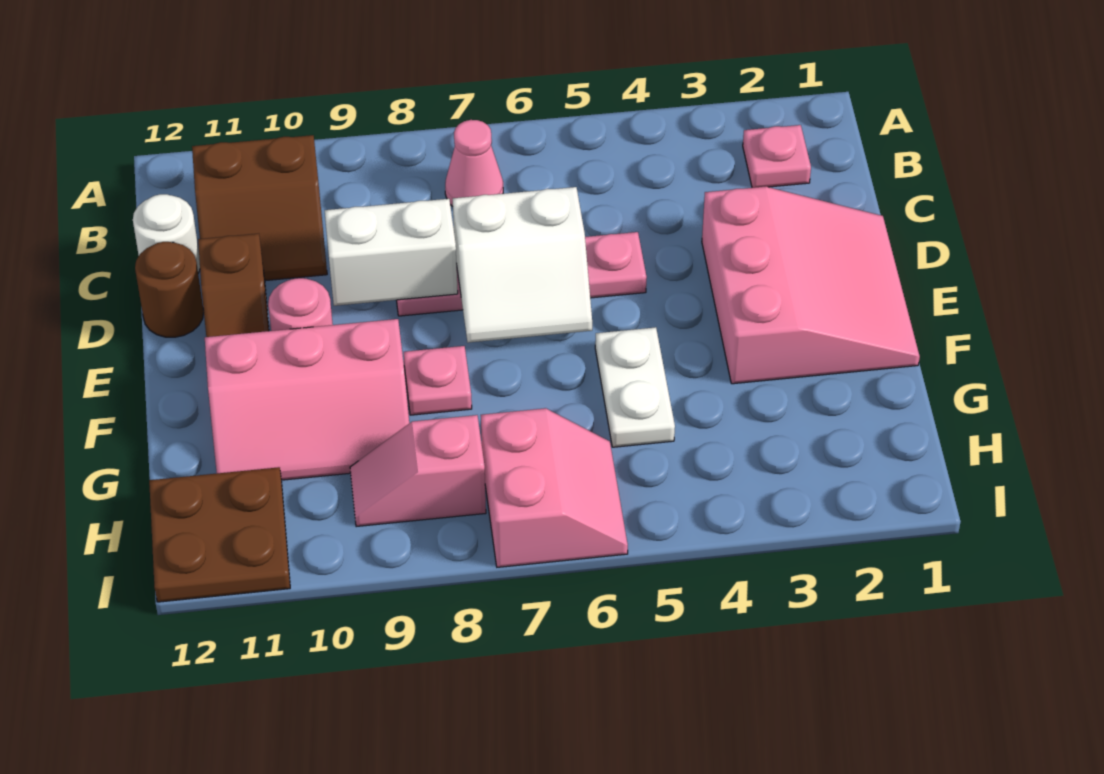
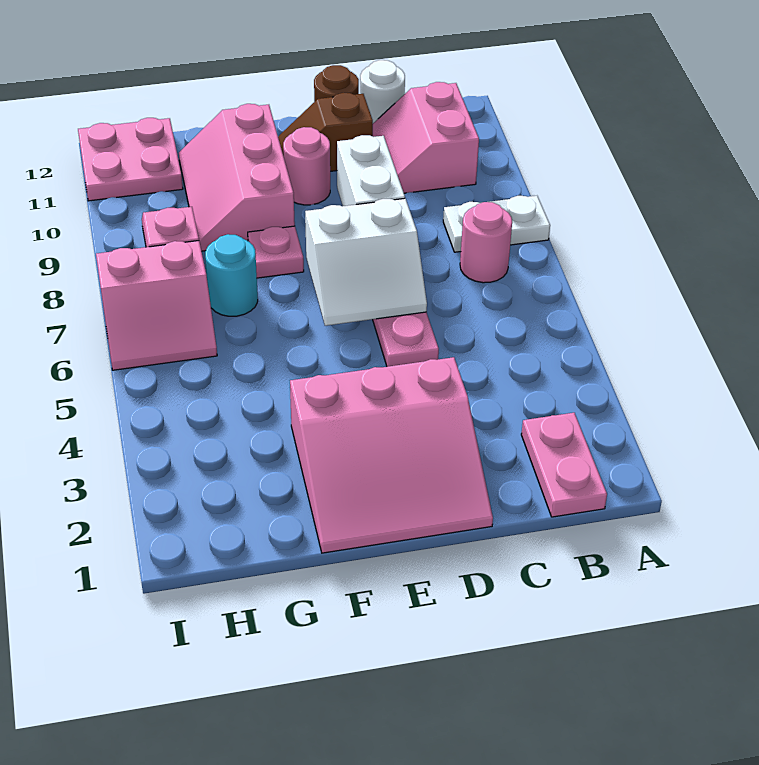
pink plate B2 level 1 -> pink plate B1:B2 level 1
pink cone B7 level 1 -> pink round brick B7 level 1
brown slope B10:C11 level 1 top B -> pink slope B10:C11 level 1 top B
white slope D6:E7 level 2 top D -> white slope D6:E7 level 2 top 7
white plate F5:G5 level 1 -> white plate A8:B8 level 1
none -> cyan round brick G7 level 1
brown plate H11:I12 level 1 -> pink plate H11:I12 level 1

